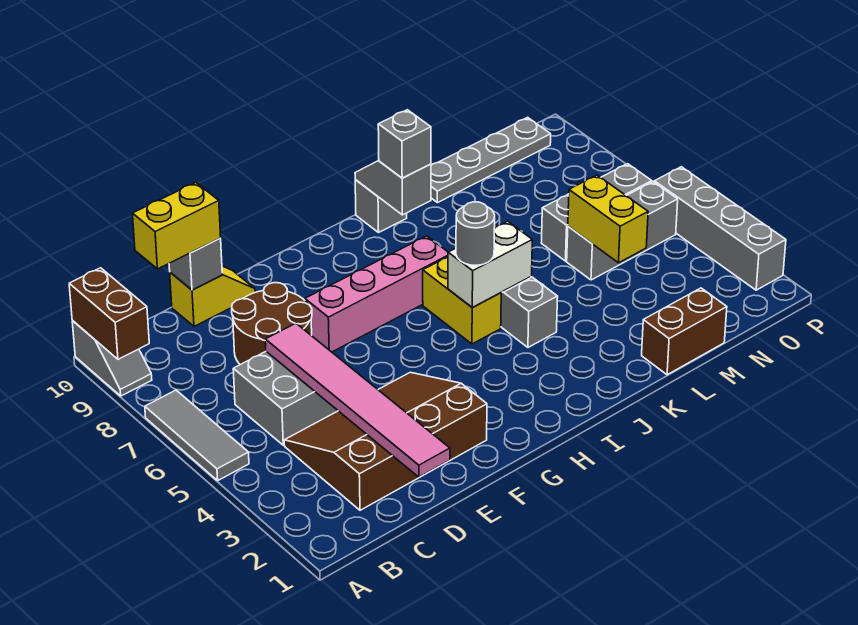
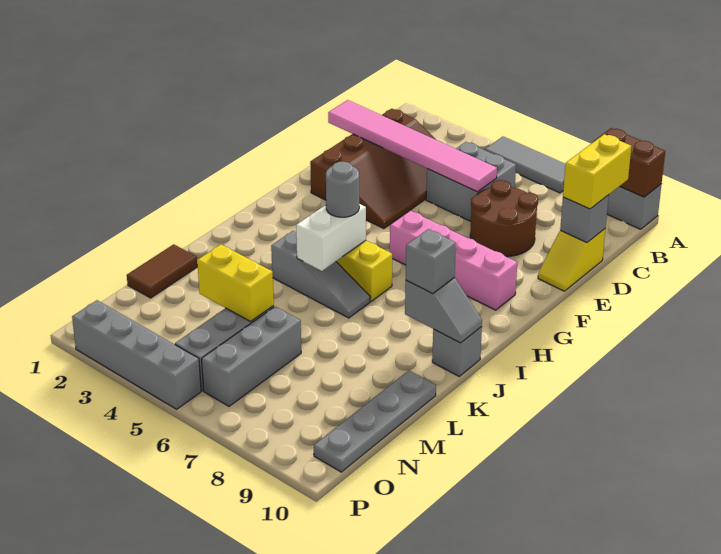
pink brick F7:I7 level 1 -> pink brick G6:G9 level 1
brown brick L1:M1 level 1 -> brown tile L1:M1 level 1

